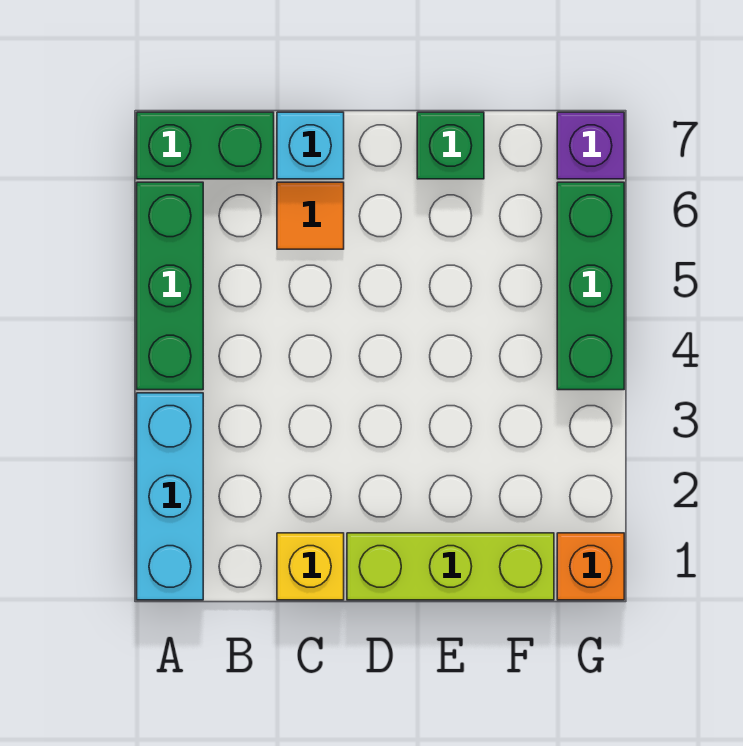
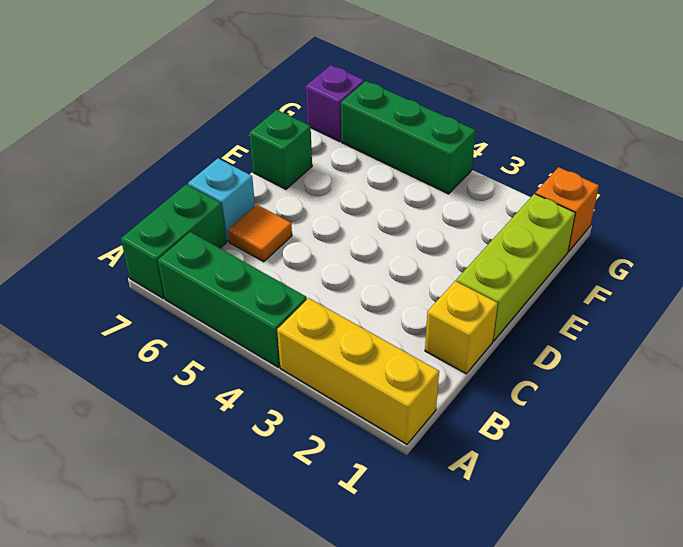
cyan brick A1:A3 level 1 -> yellow brick A1:A3 level 1

